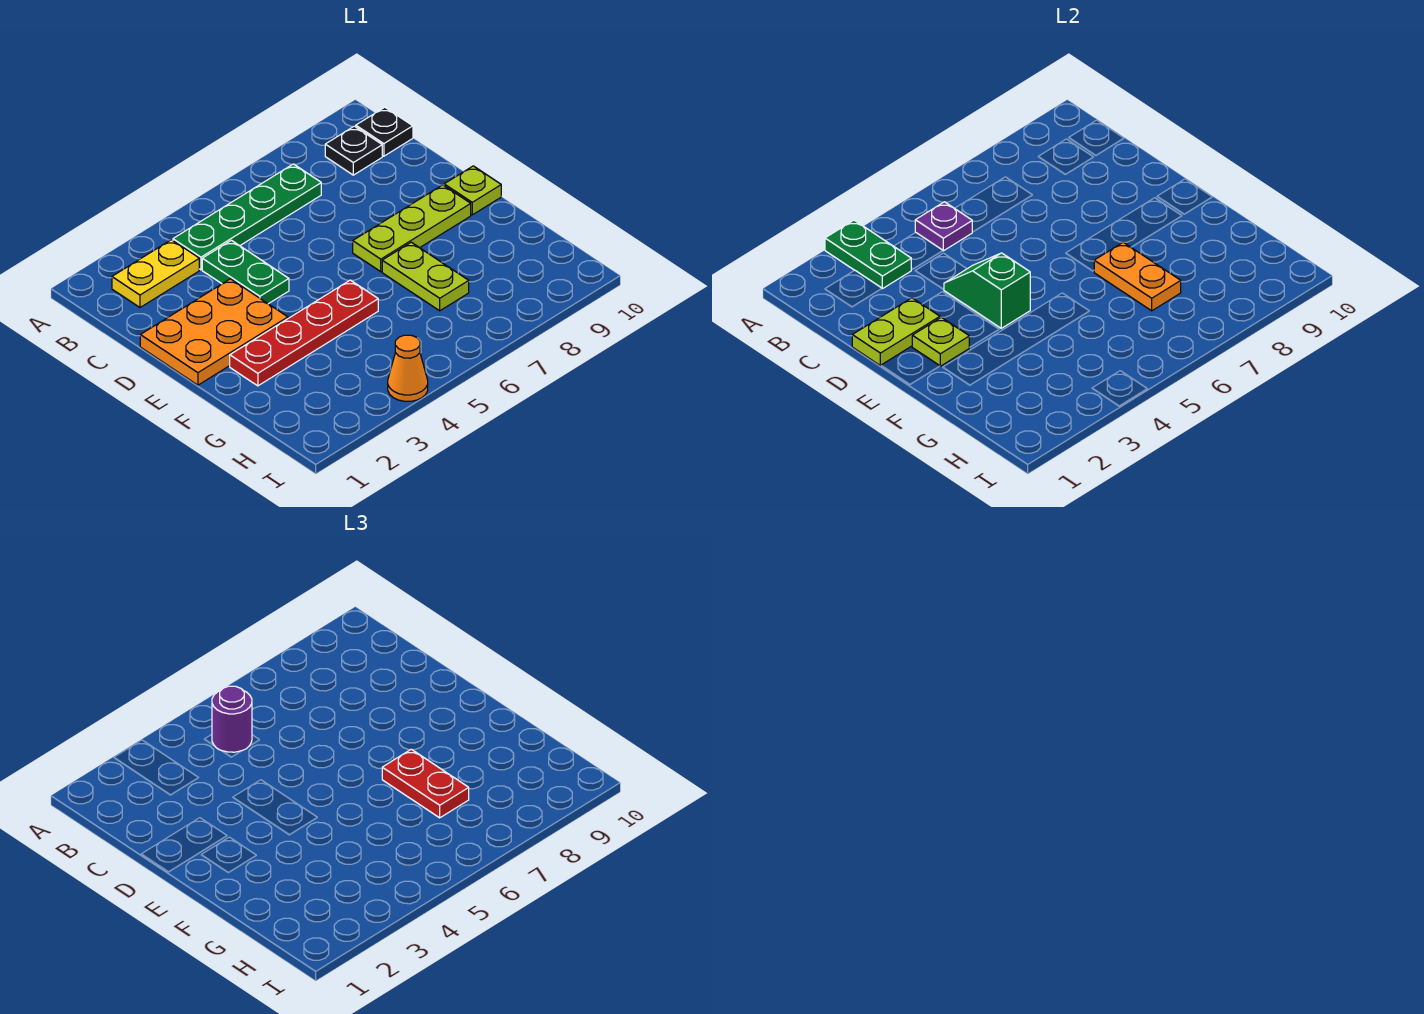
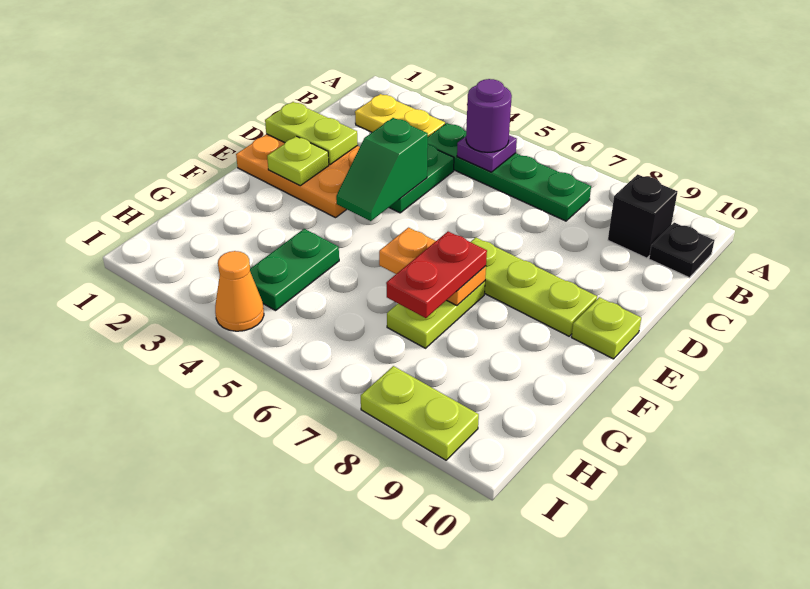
green plate A3:B3 level 2 -> green plate G4:H4 level 1
black plate B9 level 1 -> black brick B9 level 1
green slope D4:E4 level 2 top E -> green slope D4:E4 level 2 top D
red plate F2:F5 level 1 -> none
orange plate F7:G7 level 2 -> orange plate F6:F7 level 2
none -> lime plate I8:I9 level 1

